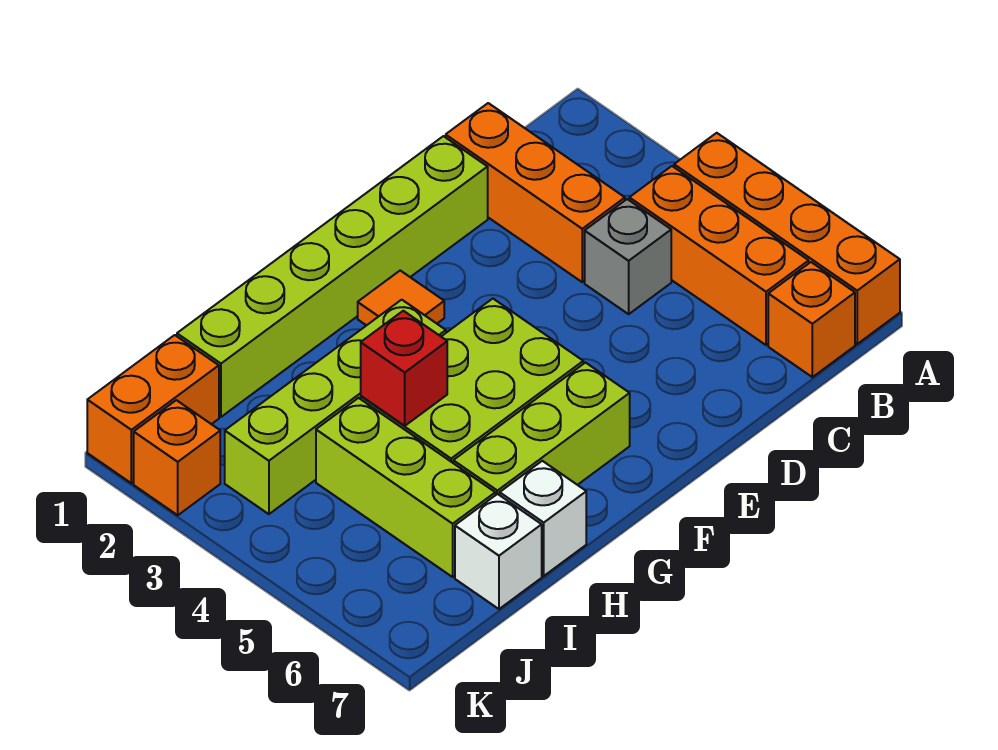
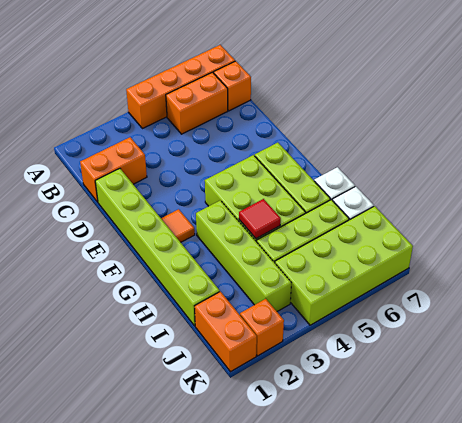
orange brick B4:B6 level 1 -> orange brick B5:B6 level 1
orange brick C1:C3 level 1 -> orange brick C1:C2 level 1
grey brick C4 level 1 -> none
red brick H4 level 2 -> red tile H4 level 2
none -> lime brick J4:K7 level 1

